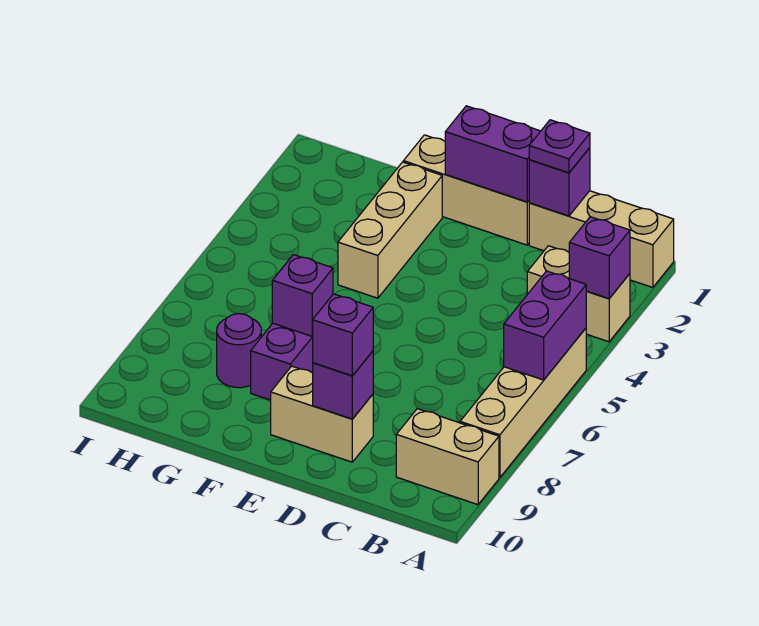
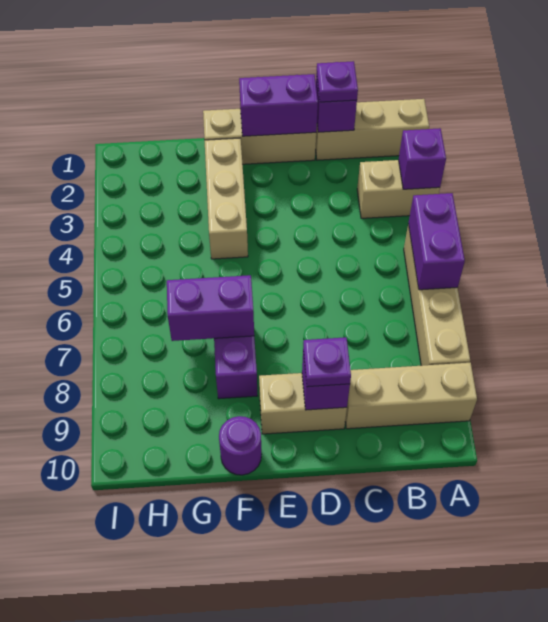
tan brick A9:B9 level 1 -> tan brick A9:C9 level 1
purple brick D9 level 3 -> purple plate D9 level 3
purple brick F7 level 2 -> purple brick F7:G7 level 2
purple round brick G8 level 1 -> purple round brick F10 level 1

